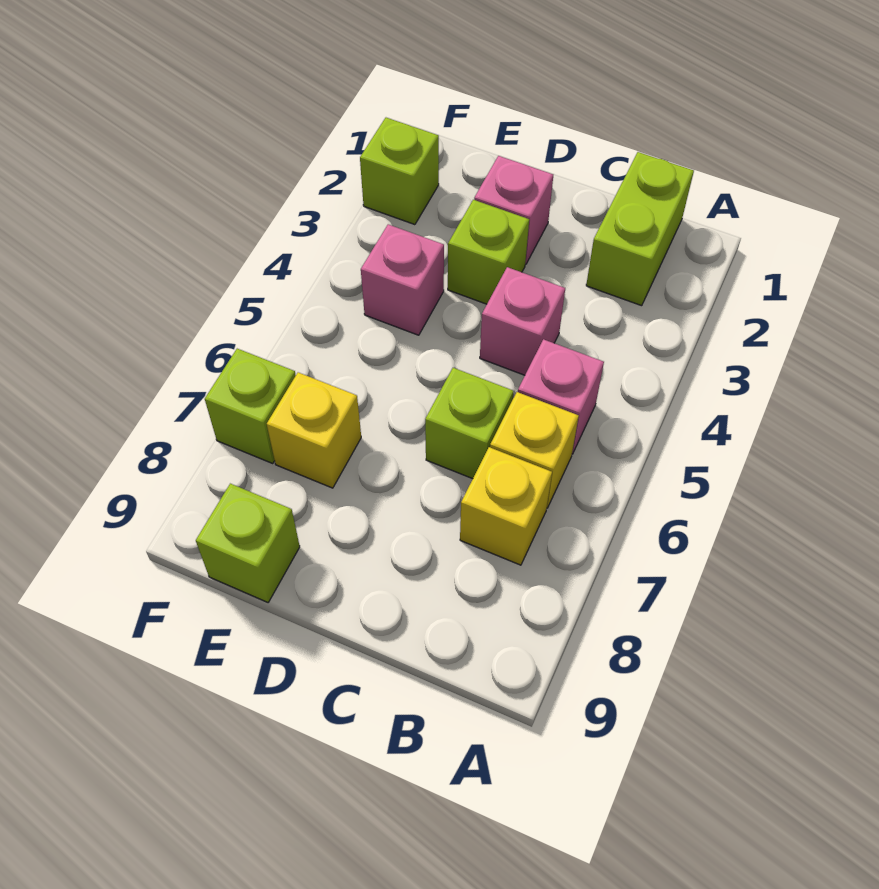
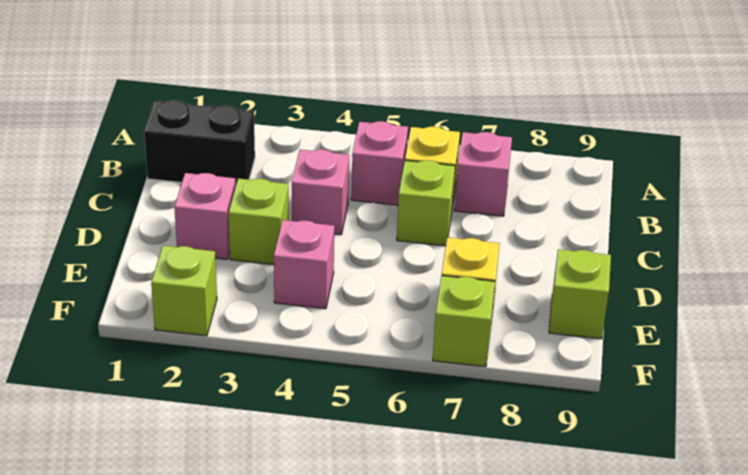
lime brick B1:B2 level 1 -> black brick B1:B2 level 1
yellow brick B7 level 1 -> pink brick B7 level 1

